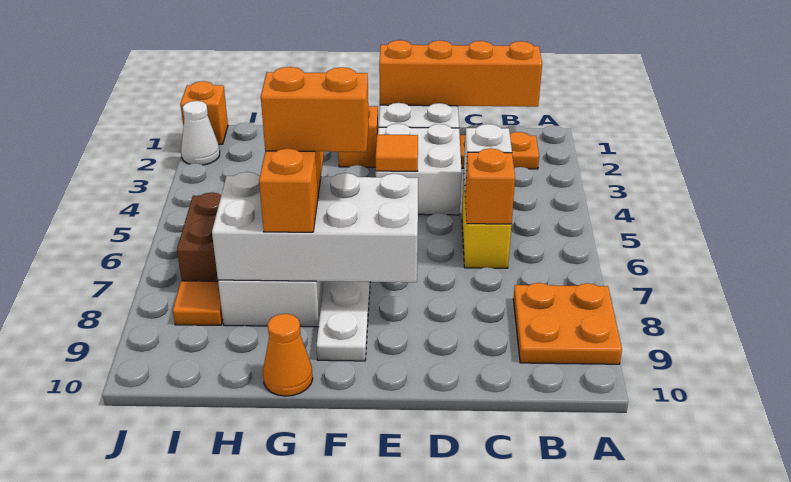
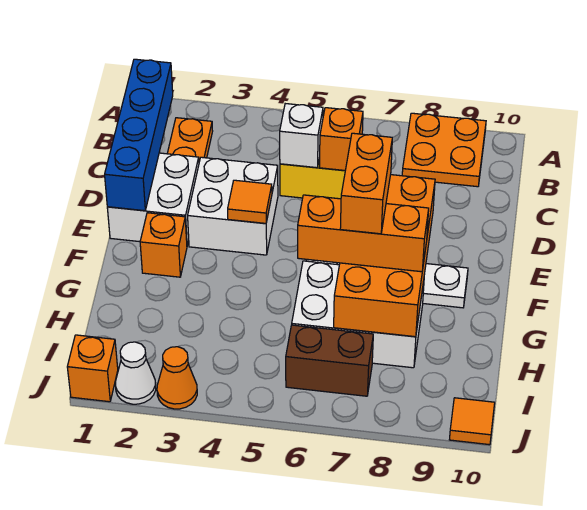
orange brick B1:E1 level 2 -> blue brick B1:E1 level 2
white brick E7:H8 level 2 -> orange brick E7:H8 level 2
orange cone G10 level 1 -> orange cone J3 level 1
orange tile I8 level 1 -> orange tile J10 level 1

